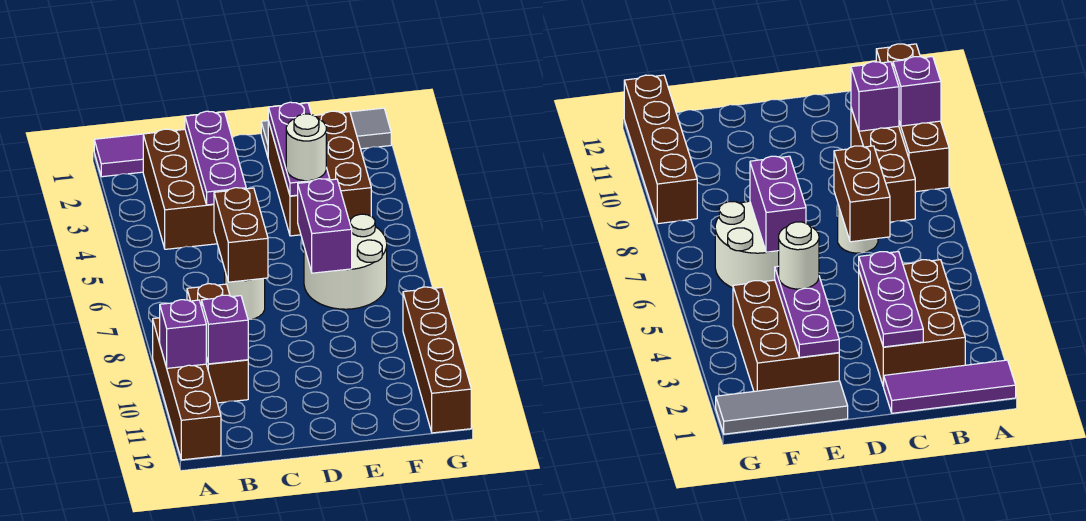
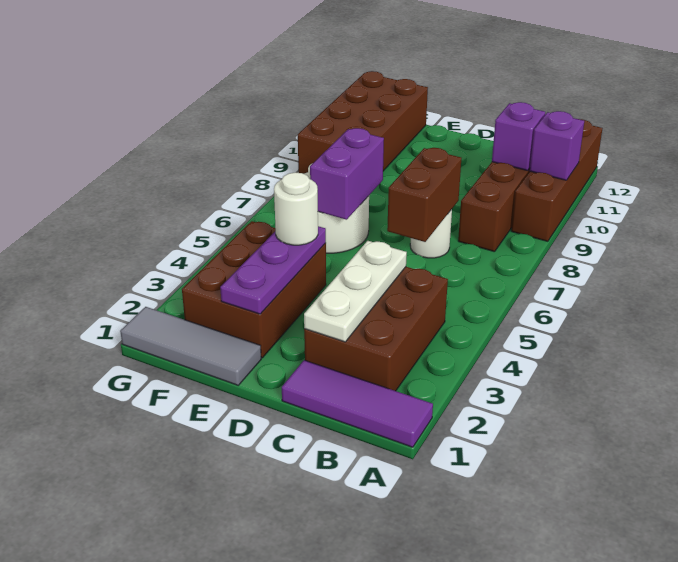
purple plate C2:C4 level 2 -> white plate C2:C4 level 2
brown brick G9:G12 level 1 -> brown brick F9:G12 level 1

